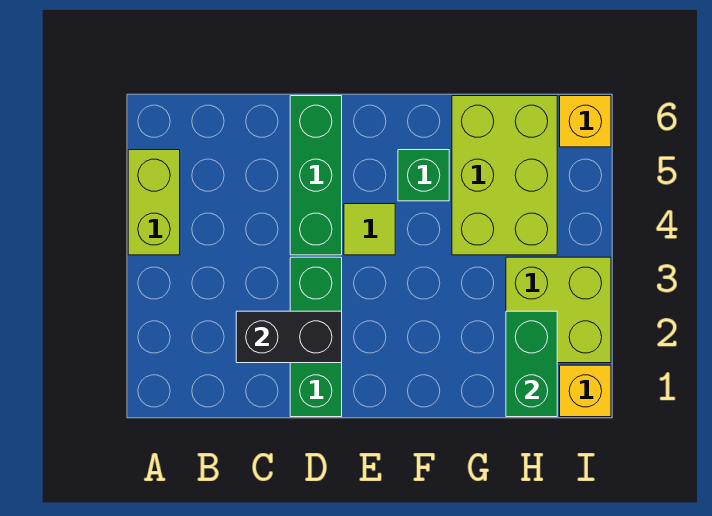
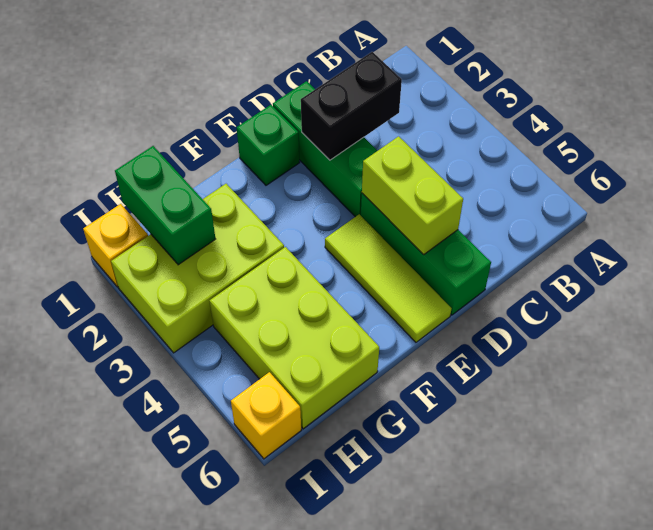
lime brick A4:A5 level 1 -> lime brick D4:D5 level 2
lime tile E4 level 1 -> lime tile E4:E6 level 1
green brick F5 level 1 -> green brick E1 level 1
lime brick H2:I3 level 1 -> lime brick G2:I3 level 1

